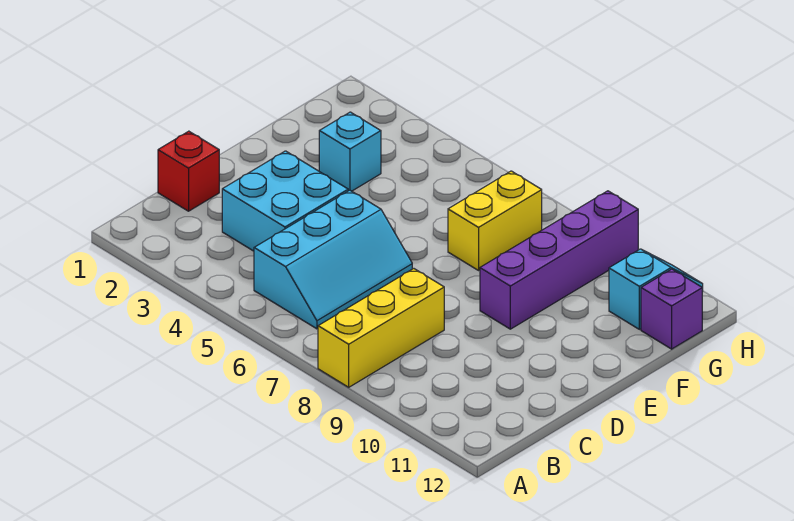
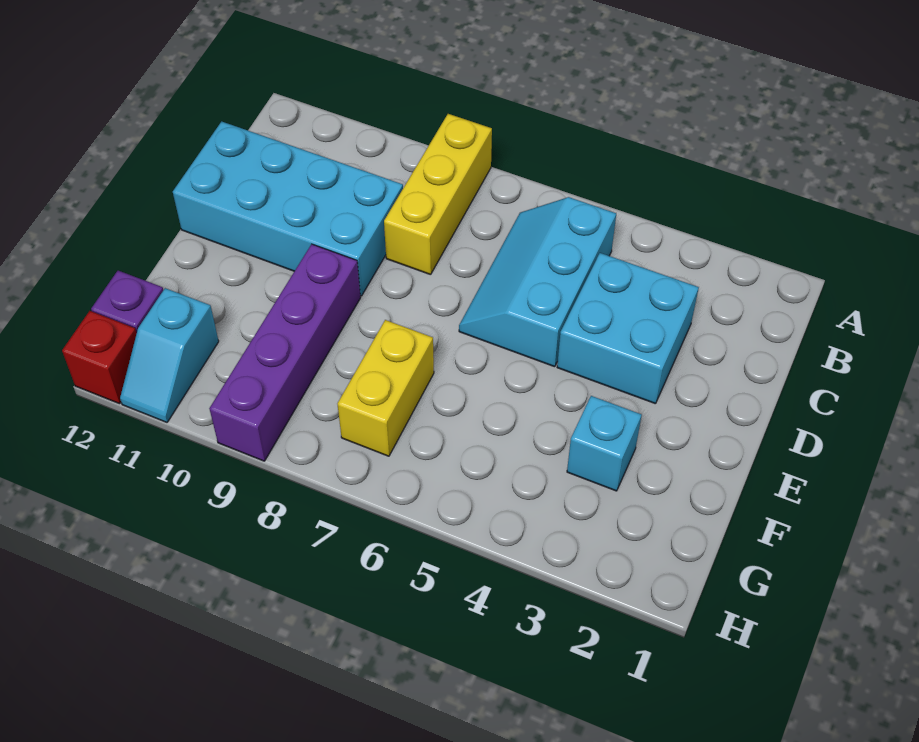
red brick C1 level 1 -> red brick H12 level 1
none -> cyan brick C9:D12 level 1

